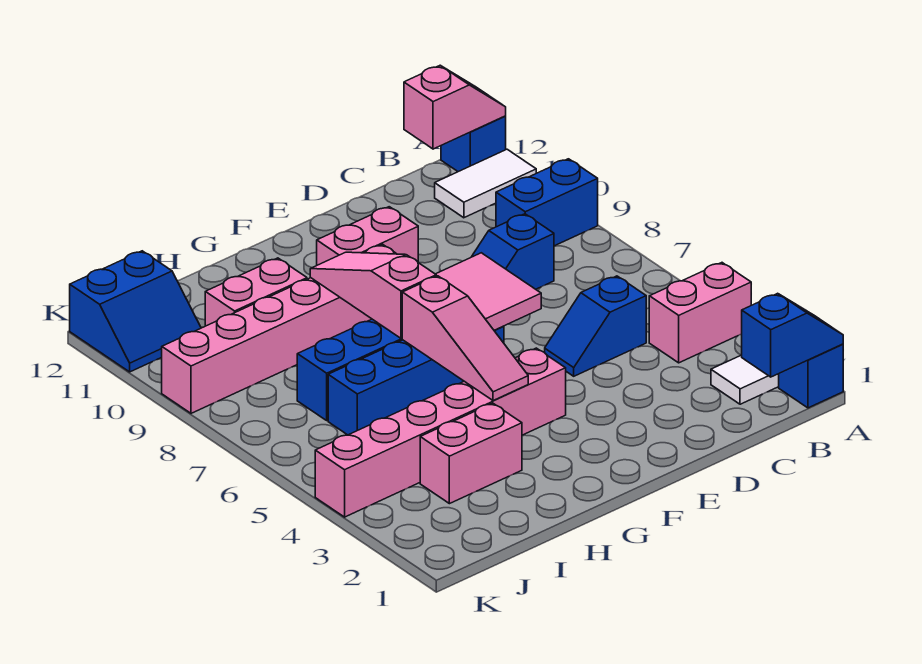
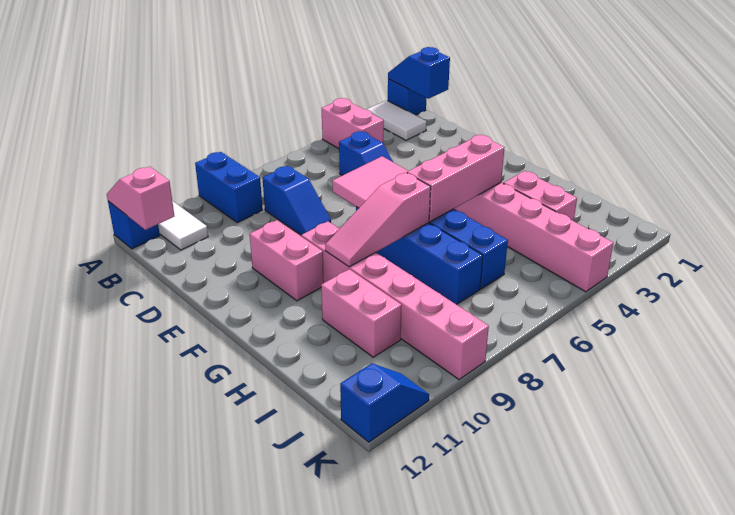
pink slope G4:G6 level 2 top 6 -> pink brick G4:G6 level 2
blue slope J11:K12 level 1 top 12 -> blue slope K11:K12 level 1 top 12

